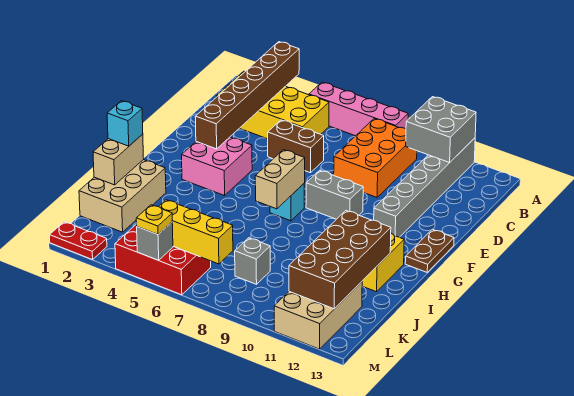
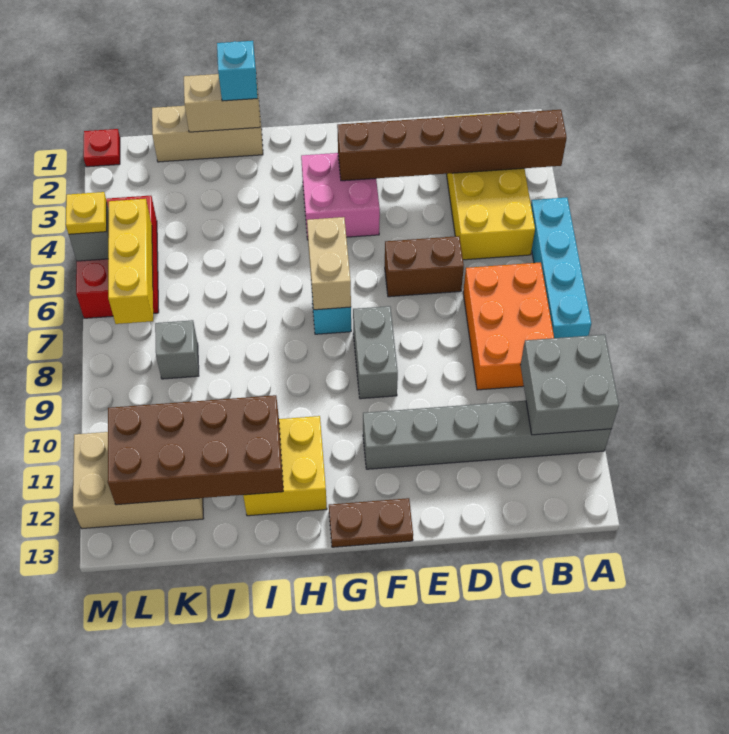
pink brick A5:A8 level 1 -> cyan brick A5:A8 level 1
orange brick B8:D9 level 1 -> orange brick B7:C9 level 1
brown brick D5:D6 level 1 -> brown brick D6:E6 level 1
tan brick G7:H7 level 2 -> tan brick G6:G7 level 2
tan brick I1:K2 level 1 -> tan brick I1:K1 level 1
red plate M1:M2 level 1 -> red plate M1 level 1

